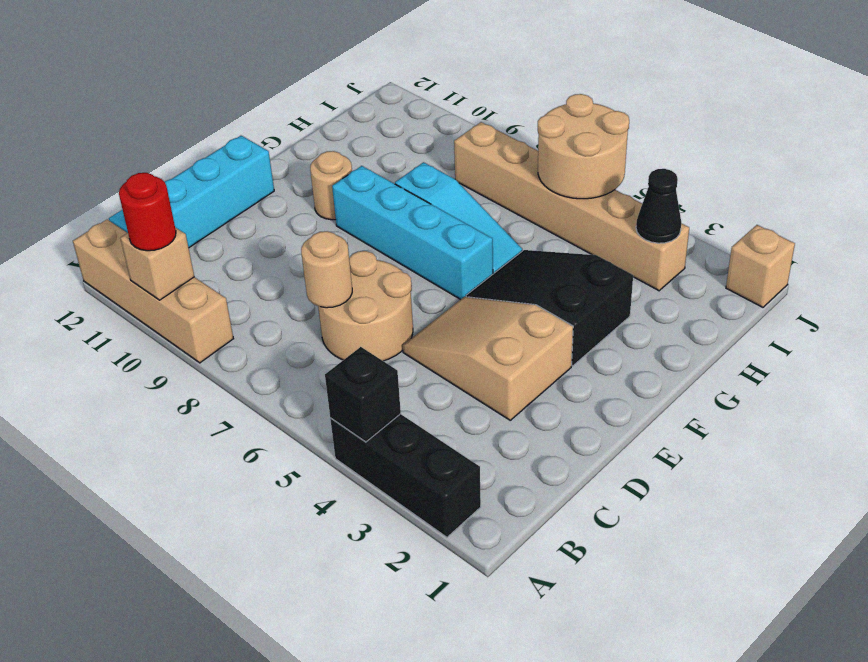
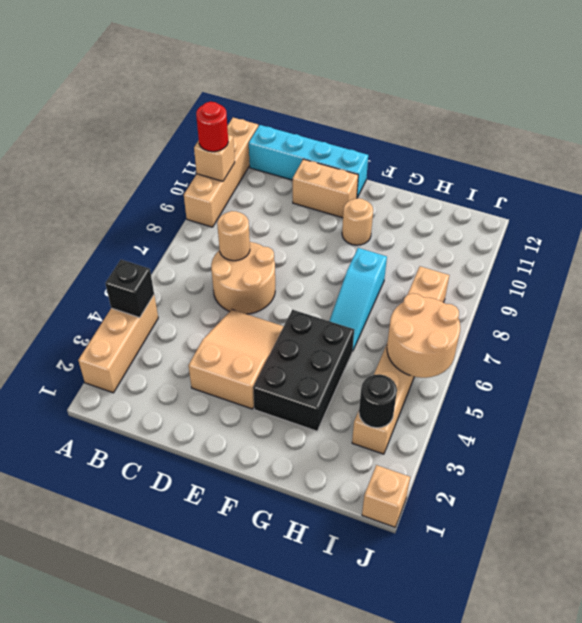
black brick A2:A4 level 1 -> tan brick A2:A4 level 1
none -> tan brick D11:E11 level 1
black slope F3:G5 level 1 top 3 -> black brick F3:G5 level 1
cyan brick F6:F9 level 1 -> none
black cone I3 level 2 -> black round brick I3 level 2

